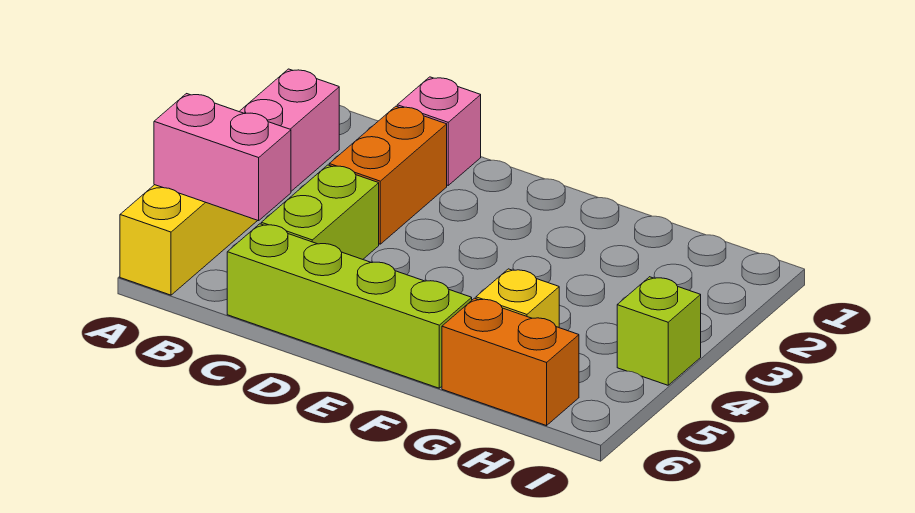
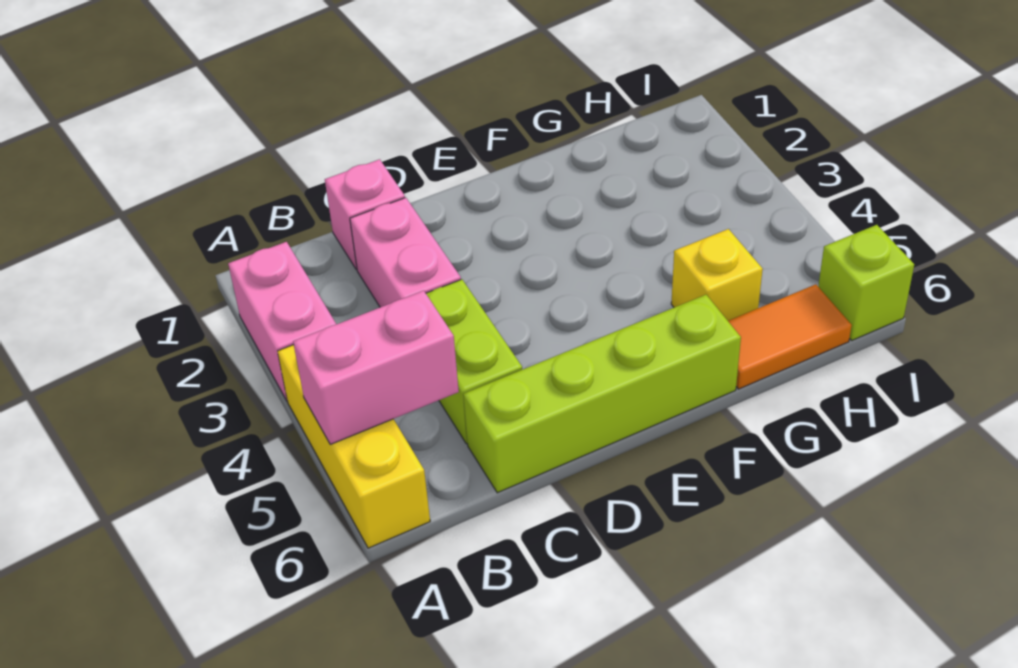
orange brick C2:C3 level 1 -> pink brick C2:C3 level 1
orange brick G6:H6 level 1 -> orange tile G6:H6 level 1
lime brick I4 level 1 -> lime brick I6 level 1

